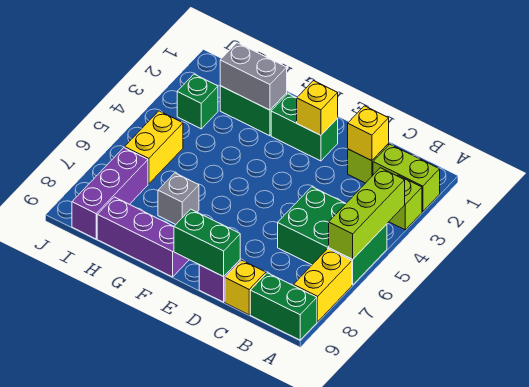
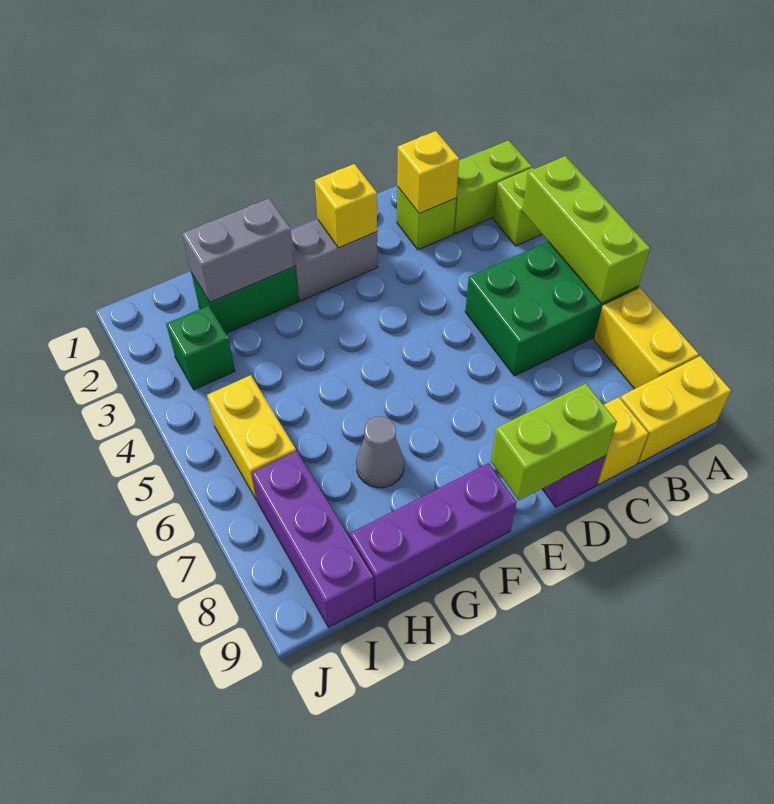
green brick A9:B9 level 1 -> yellow brick A9:B9 level 1
green brick D9:E9 level 2 -> lime brick D9:E9 level 2
green brick E2:F2 level 1 -> grey brick E2:F2 level 1
grey brick G7 level 1 -> grey cone G7 level 1

